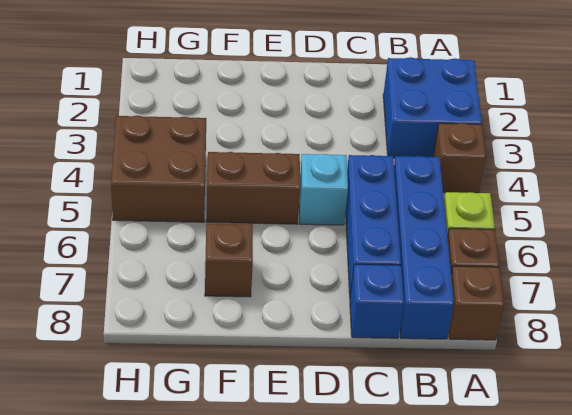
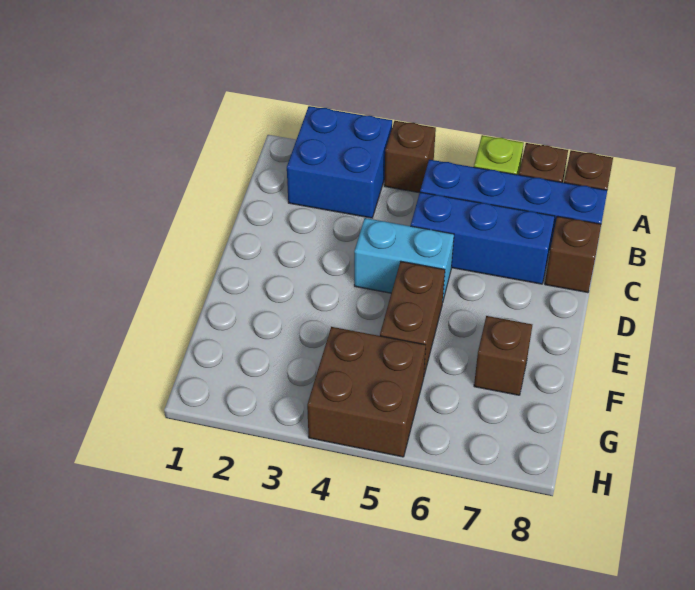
blue brick C8 level 1 -> brown brick C8 level 1
cyan brick D5 level 1 -> cyan brick D4:D5 level 1

